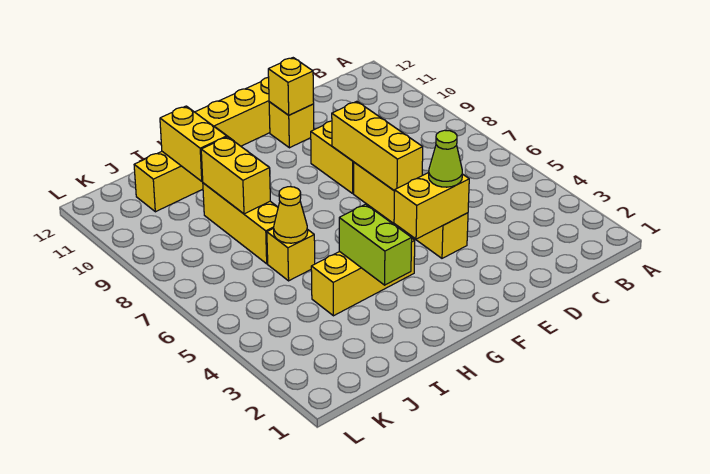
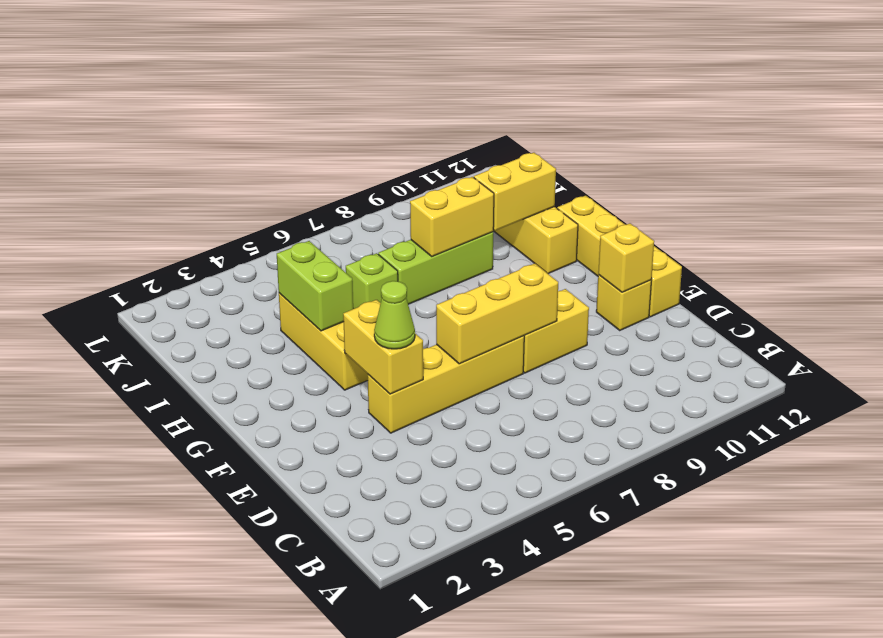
lime brick H3:H4 level 2 -> lime brick H4:I4 level 2
yellow brick I6 level 1 -> lime brick I6 level 1
yellow cone I6 level 2 -> none
yellow brick I7:I9 level 1 -> lime brick I7:I9 level 1

